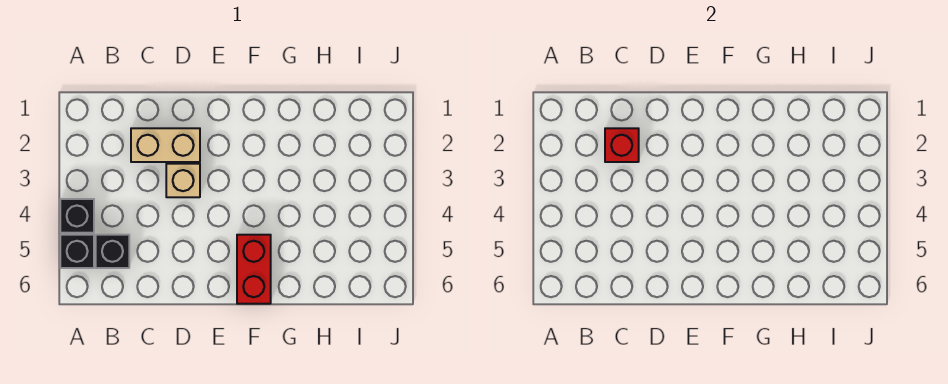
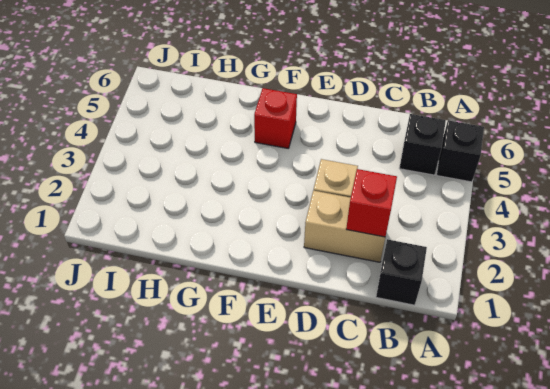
black brick A4 level 1 -> black brick B1 level 1
red brick F5:F6 level 1 -> red brick F5 level 1

